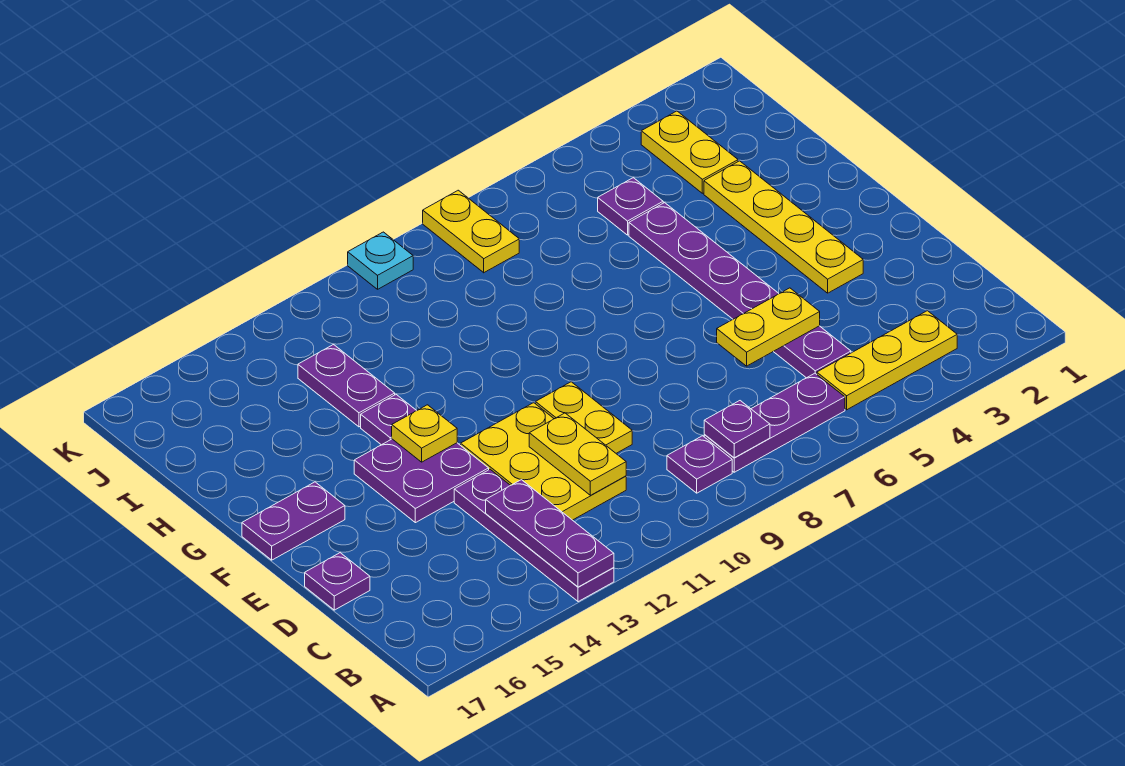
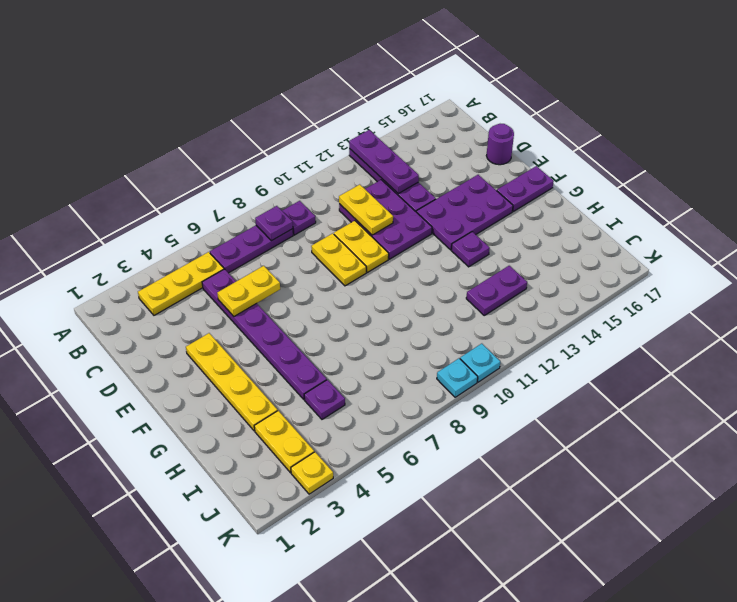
yellow plate C11:E12 level 1 -> purple plate C11:E12 level 1
purple plate D17 level 1 -> purple round brick D17 level 1
purple plate E13:F14 level 1 -> purple plate E13:F15 level 1
yellow plate F13 level 2 -> yellow plate K3 level 1
purple plate H13:I13 level 1 -> purple plate I12:I13 level 1
yellow plate J8:K8 level 1 -> yellow plate D9:E9 level 1
none -> cyan plate K9 level 1

